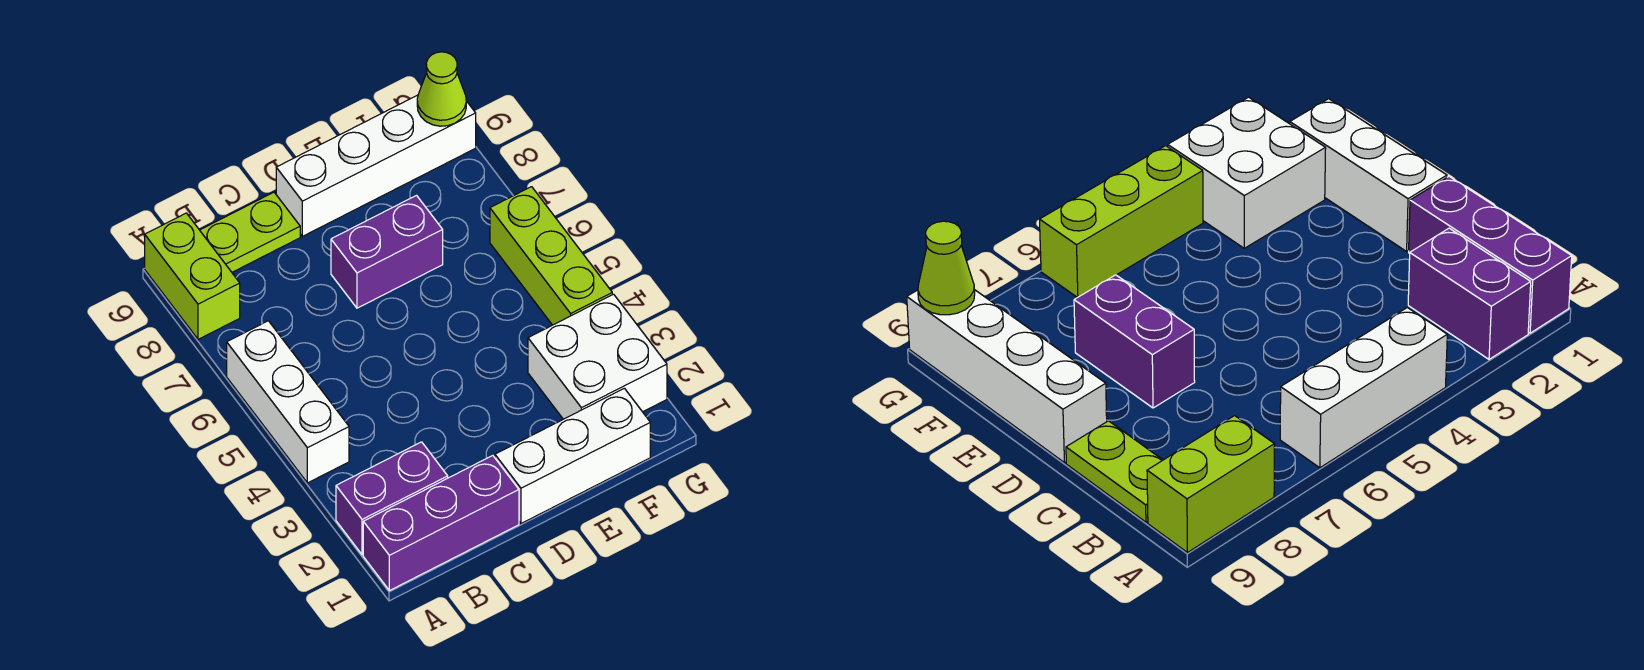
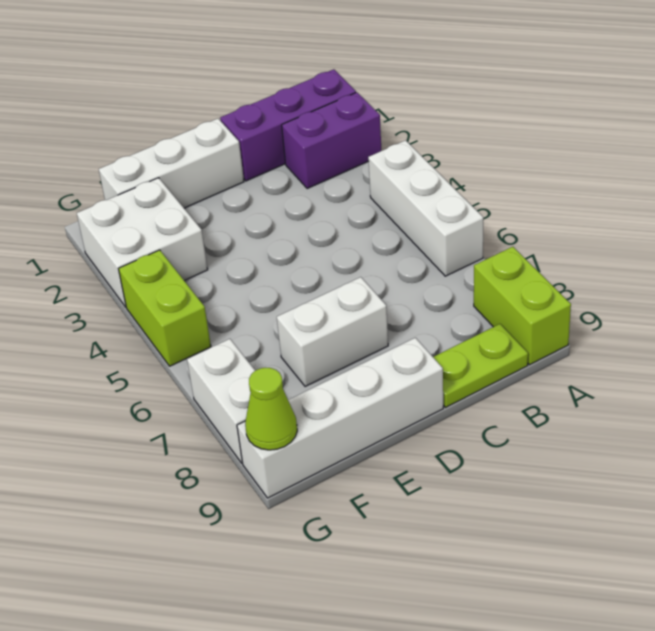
purple brick D7:E7 level 1 -> white brick D7:E7 level 1
lime brick G4:G6 level 1 -> lime brick G4:G5 level 1
none -> white brick G7:G8 level 1

